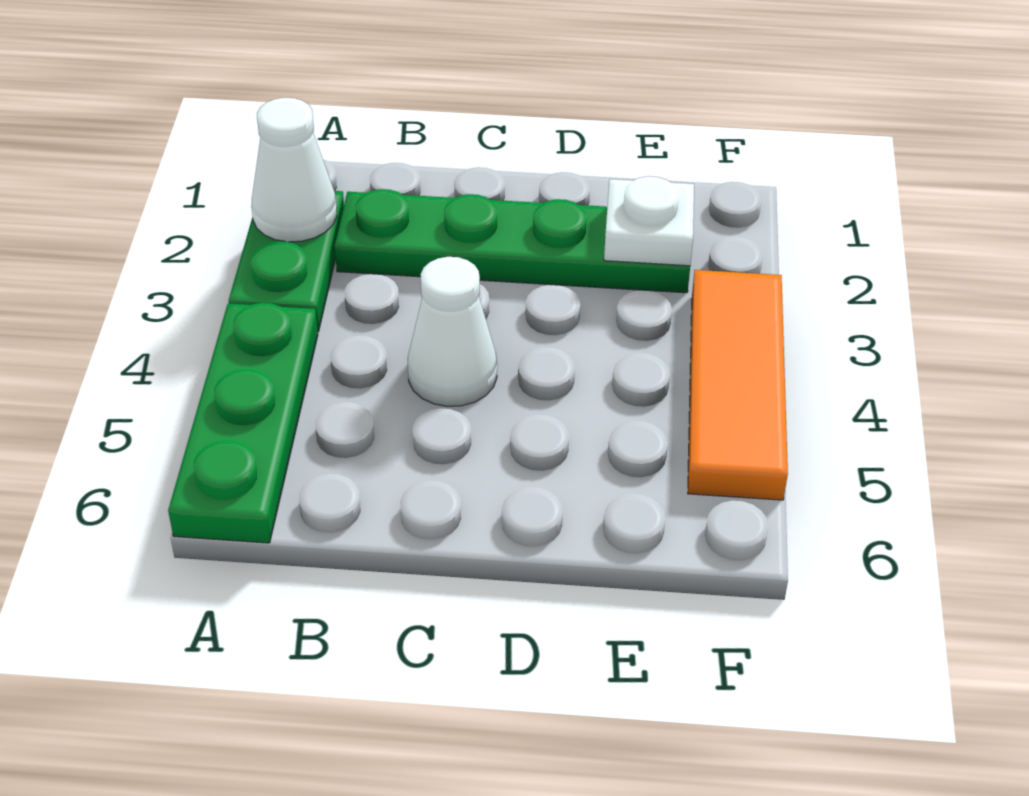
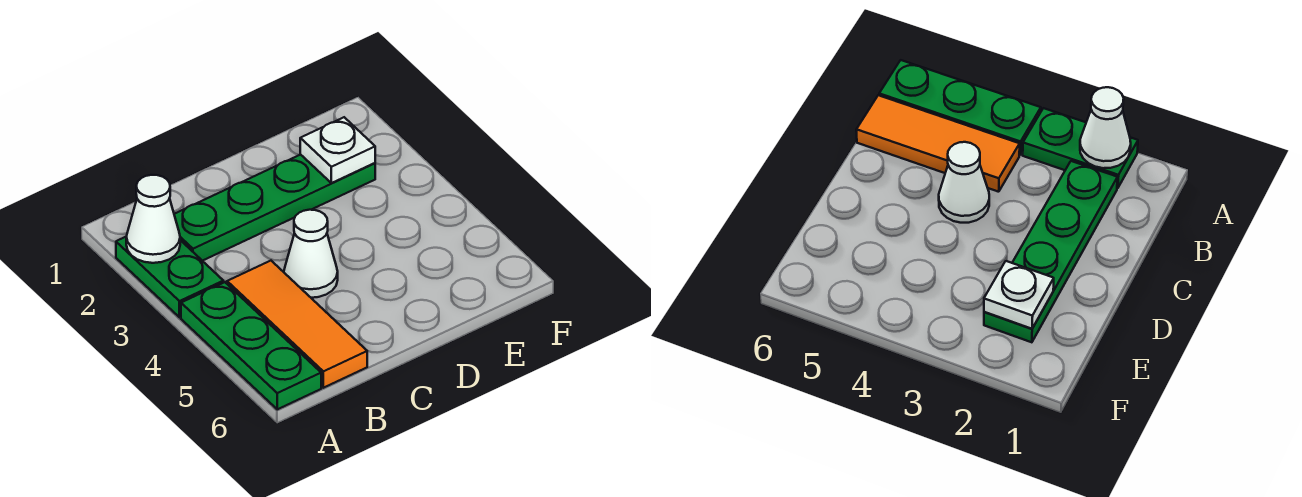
orange tile F3:F5 level 1 -> orange tile B4:B6 level 1

